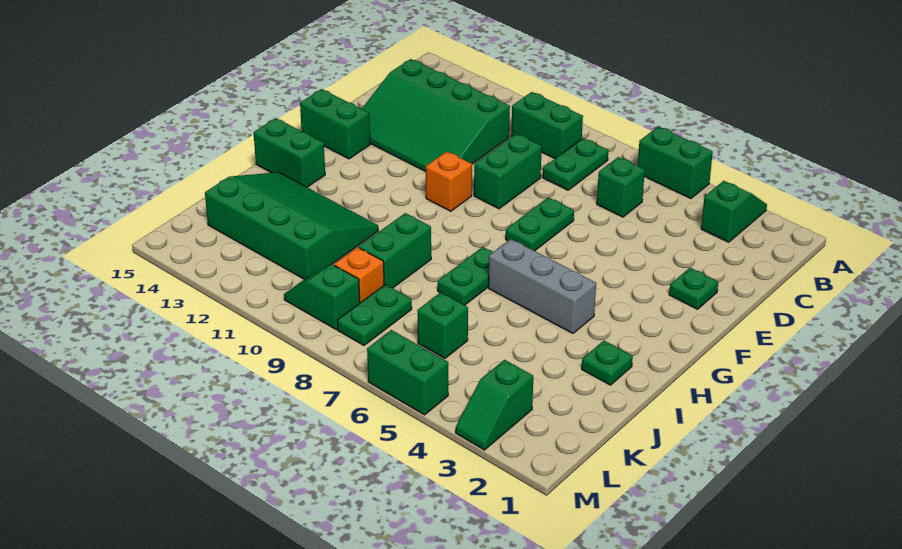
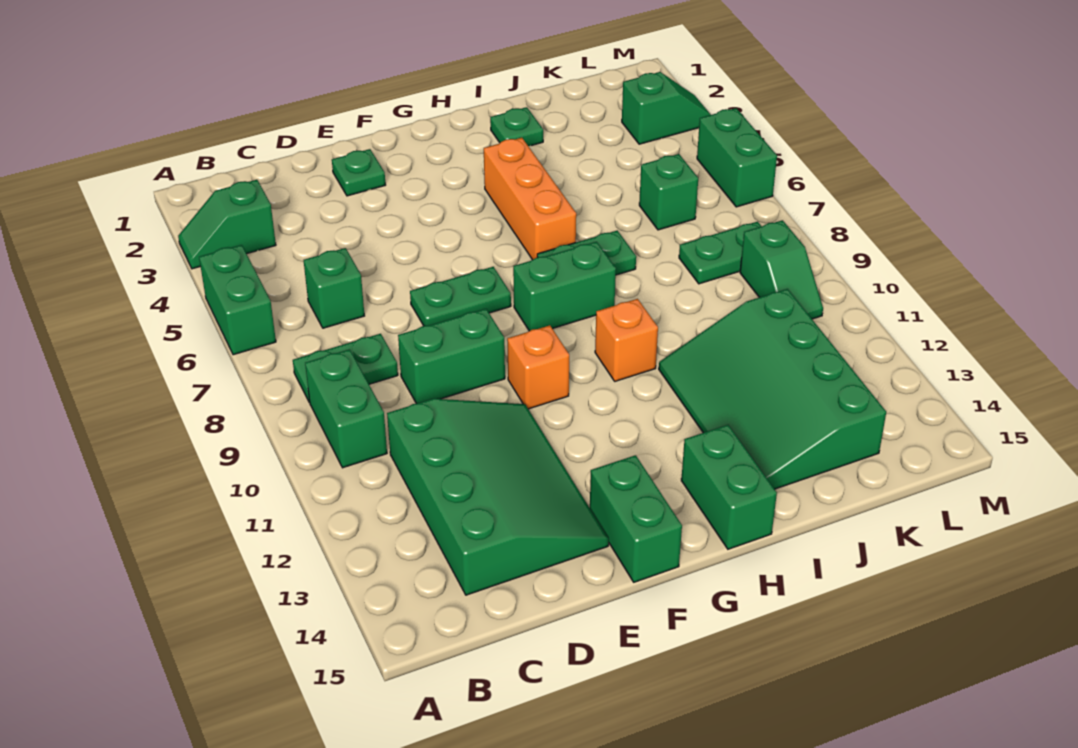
grey brick H4:H6 level 1 -> orange brick H4:H6 level 1
green brick I9:J9 level 1 -> green brick G8:H8 level 1
orange brick K9 level 1 -> orange brick H10 level 1

